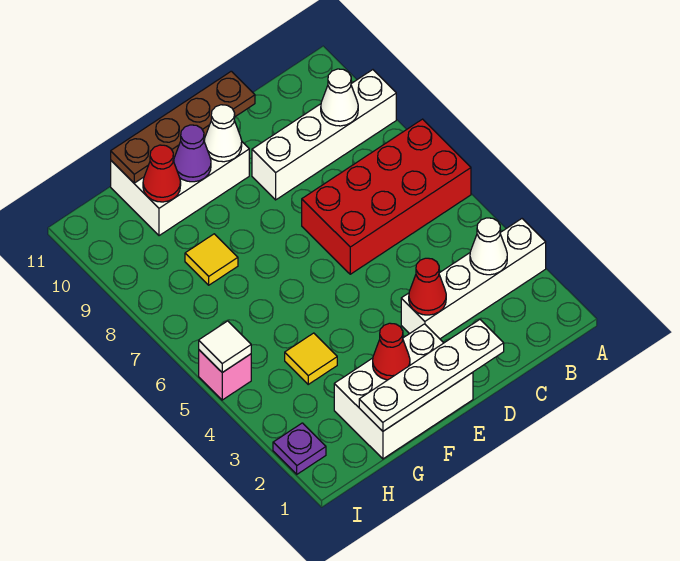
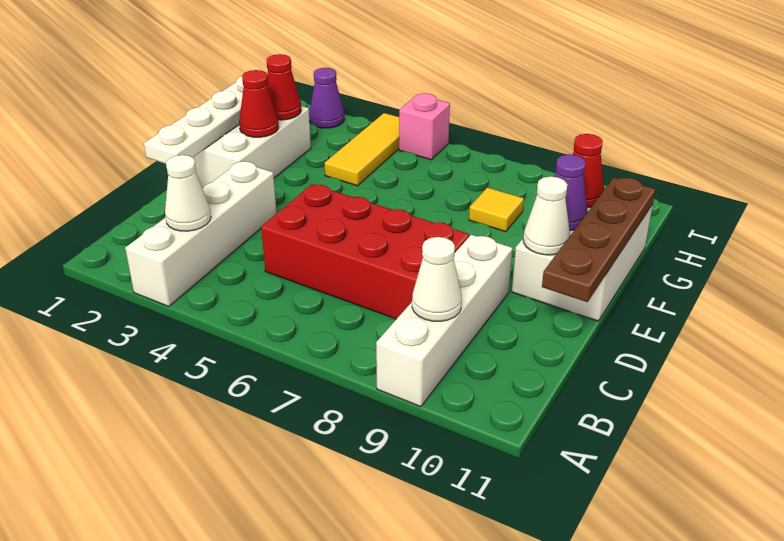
red brick A6:D7 level 1 -> red brick C5:D8 level 1
red cone D3 level 2 -> red cone G2 level 2
yellow tile G4 level 1 -> yellow tile G4:I4 level 1
purple plate I2 level 1 -> purple cone I2 level 1
white tile I5 level 2 -> none

